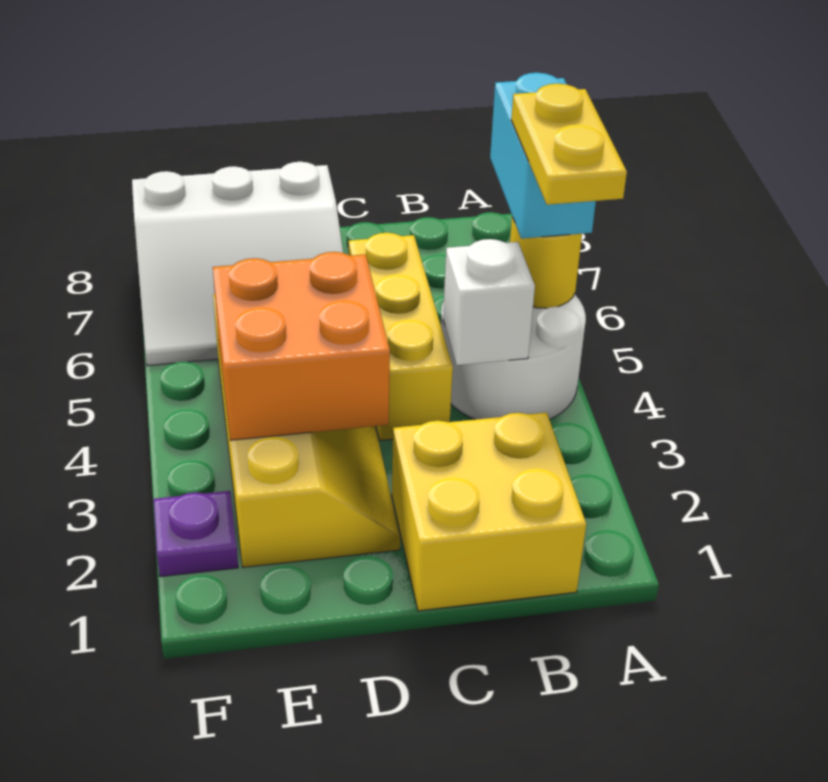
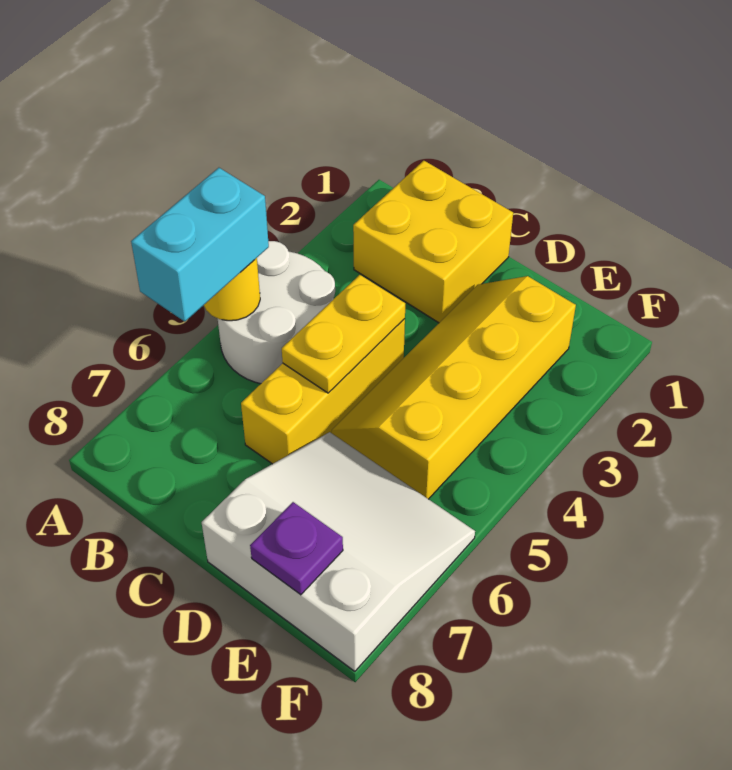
yellow plate A4:A5 level 4 -> yellow plate C4:C5 level 2
white brick B4 level 2 -> none
orange brick D3:E4 level 2 -> none
purple plate F2 level 1 -> purple plate E8 level 2

